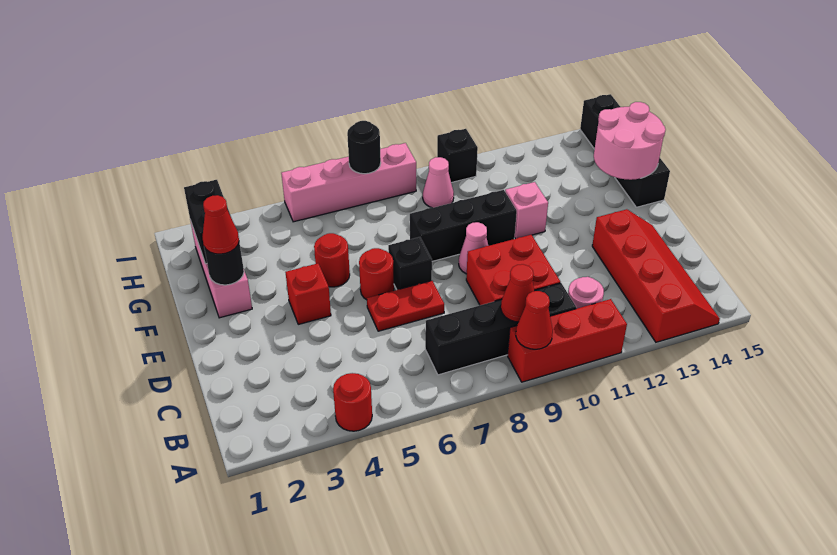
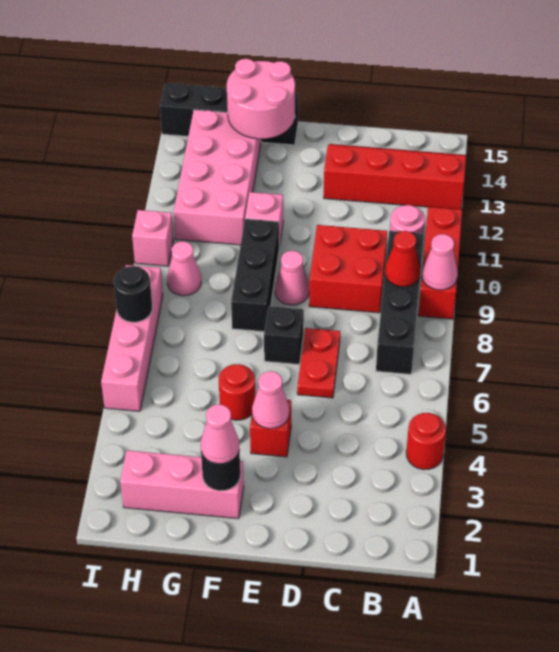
red cone A9 level 2 -> pink cone A9 level 2
none -> pink cone E4 level 2
red round brick E6 level 1 -> none
red cone F2 level 3 -> pink cone F2 level 3
black brick G2:H2 level 2 -> none
none -> pink brick G11:H14 level 1
black brick I10 level 1 -> pink brick I10 level 1

